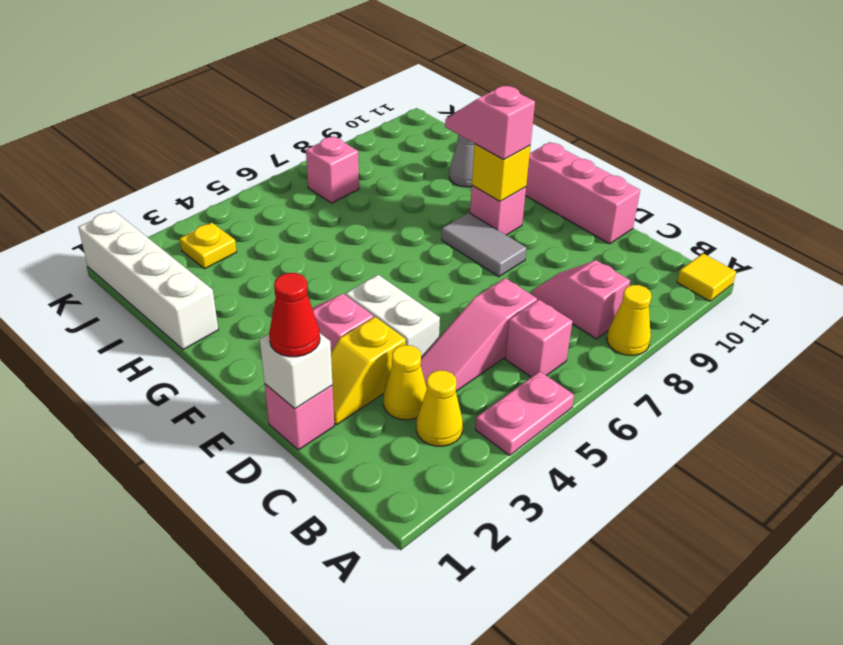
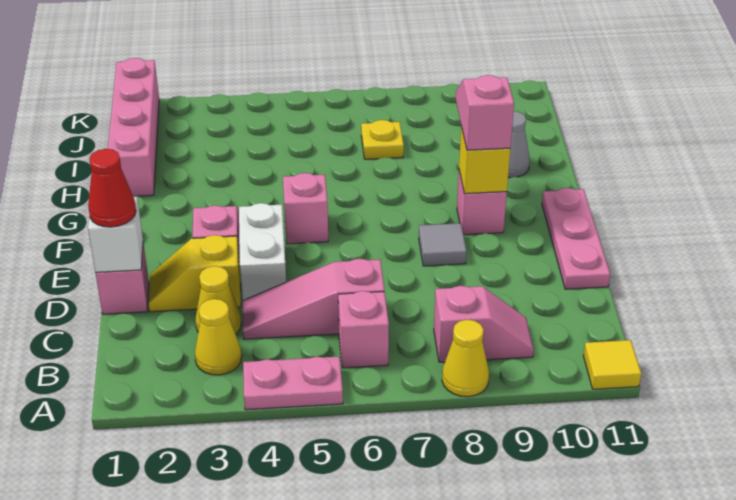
pink slope B8:C8 level 1 top B -> pink slope B8:B9 level 1 top 8
pink brick D11:F11 level 1 -> pink plate D11:F11 level 1
grey tile E8:F8 level 1 -> grey tile E8 level 1
white brick H1:K1 level 1 -> pink brick H1:K1 level 1
yellow plate J3 level 1 -> yellow plate I7 level 1
pink brick J7 level 1 -> pink brick F5 level 1

